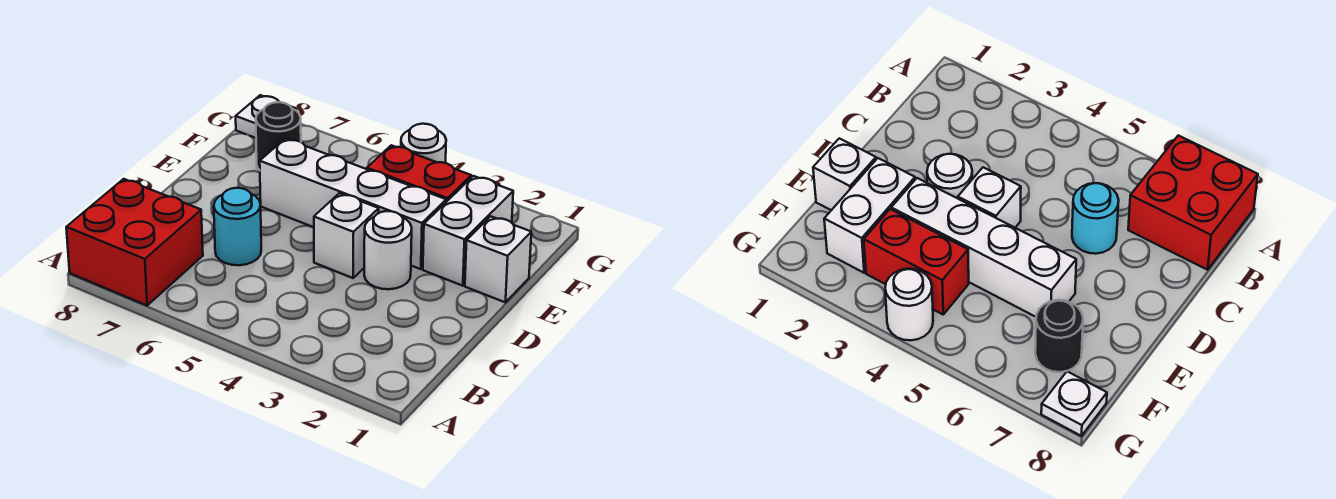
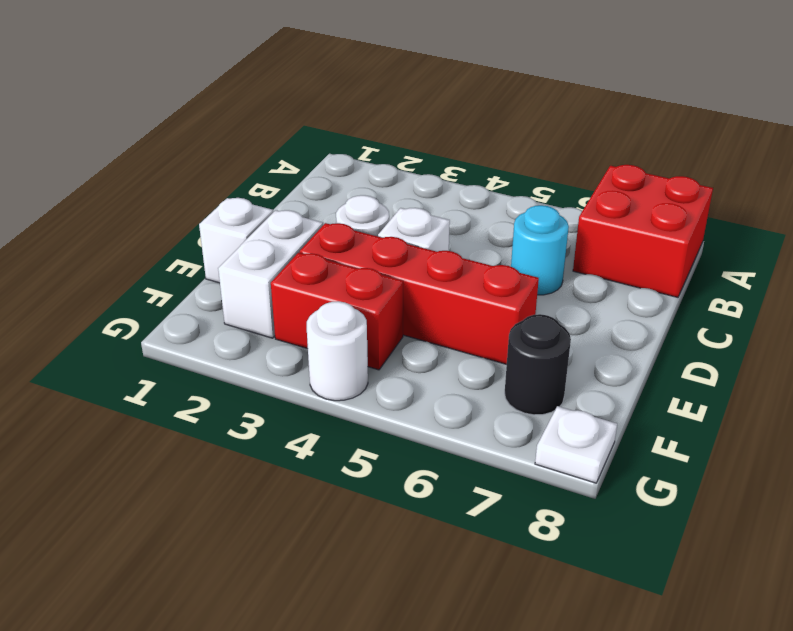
white brick E3:E6 level 1 -> red brick E3:E6 level 1

